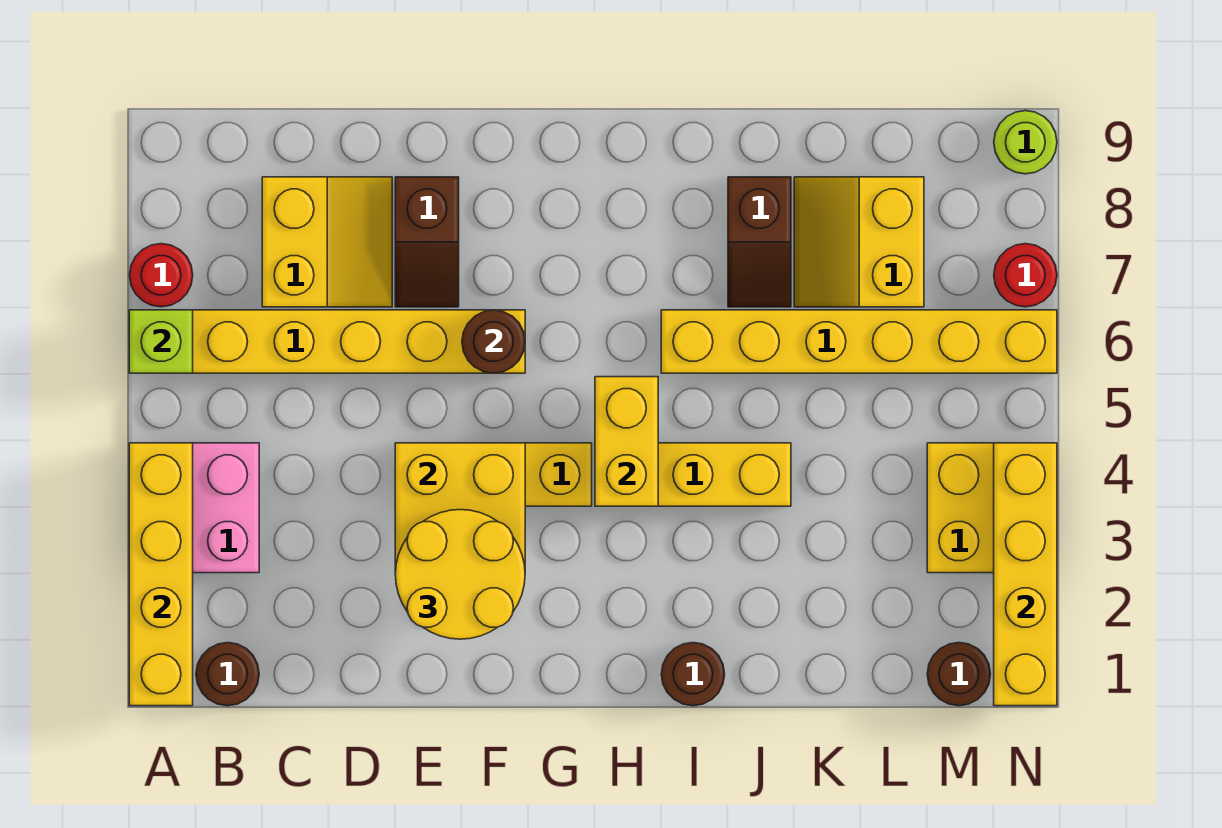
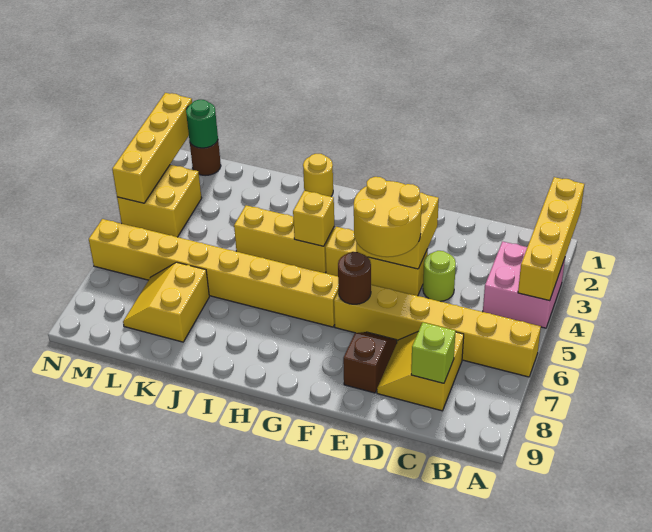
lime brick A6 level 2 -> lime brick C8 level 2
red round brick A7 level 1 -> none
brown round brick B1 level 1 -> none
yellow round brick E2:F3 level 3 -> yellow round brick E4:F5 level 3
yellow brick H4:H5 level 2 -> yellow brick H4 level 2
brown round brick I1 level 1 -> yellow round brick I1 level 1
yellow brick I6:N6 level 1 -> yellow brick G6:N6 level 1
brown slope J7:J8 level 1 top 8 -> none
yellow slope K7:L8 level 1 top L -> yellow slope K7:L8 level 1 top K
none -> green round brick M1 level 2
red round brick N7 level 1 -> none
lime round brick N9 level 1 -> lime round brick D4 level 1

